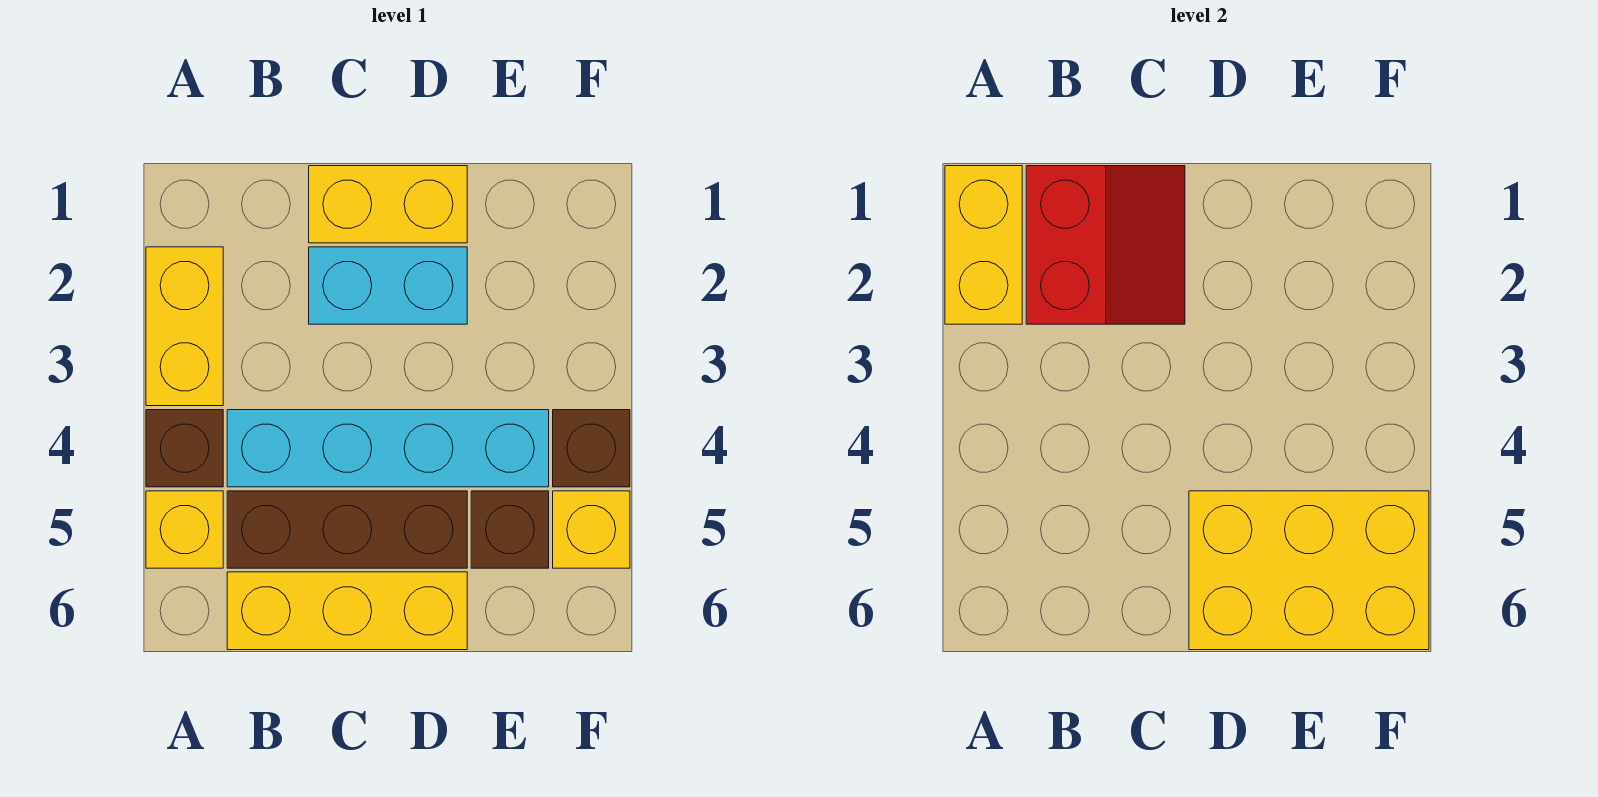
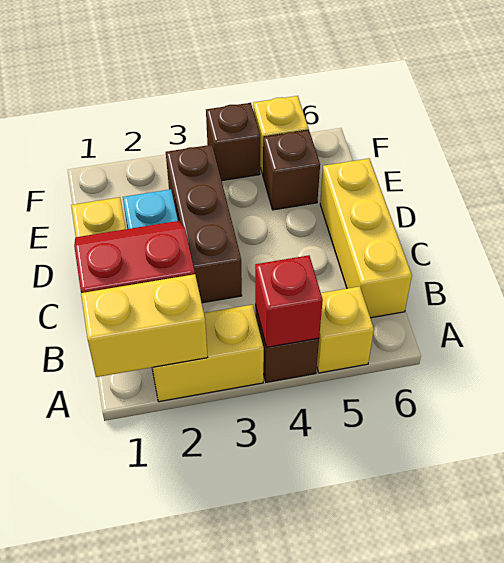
none -> red brick A4 level 2
cyan brick B4:E4 level 1 -> none
brown brick B5:D5 level 1 -> brown brick C3:E3 level 1
yellow brick D5:F6 level 2 -> none

